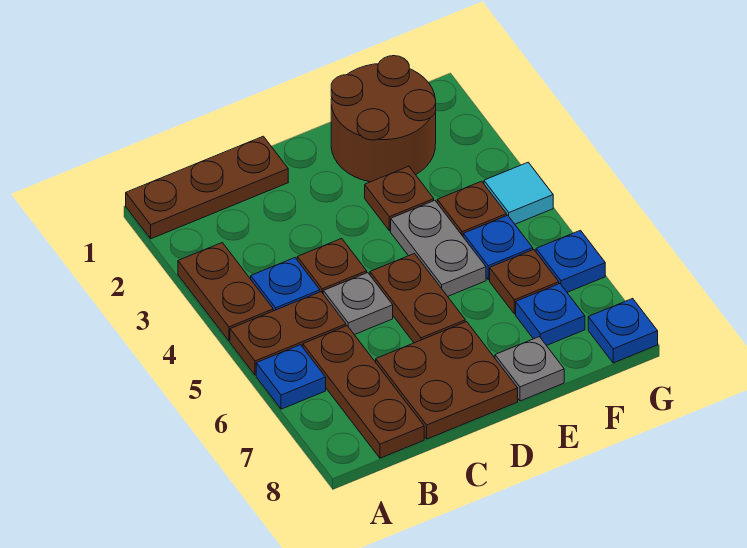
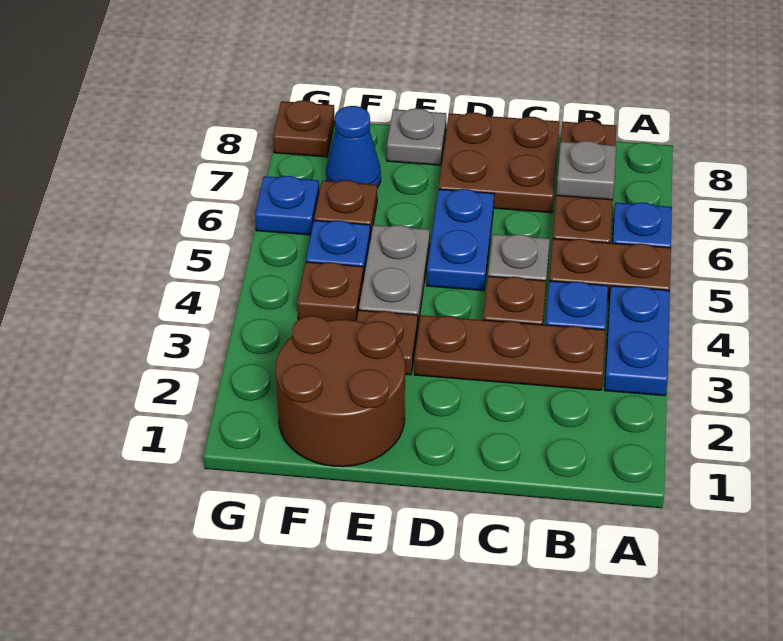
brown plate A1:C1 level 1 -> brown plate B3:D3 level 1
brown plate A3:A4 level 1 -> blue plate A3:A4 level 1
none -> grey plate B7 level 2
brown plate D5:D6 level 1 -> blue plate D5:D6 level 1
blue plate F7 level 1 -> blue cone F7 level 1
cyan tile G4 level 1 -> none
blue plate G8 level 1 -> brown plate G8 level 1

